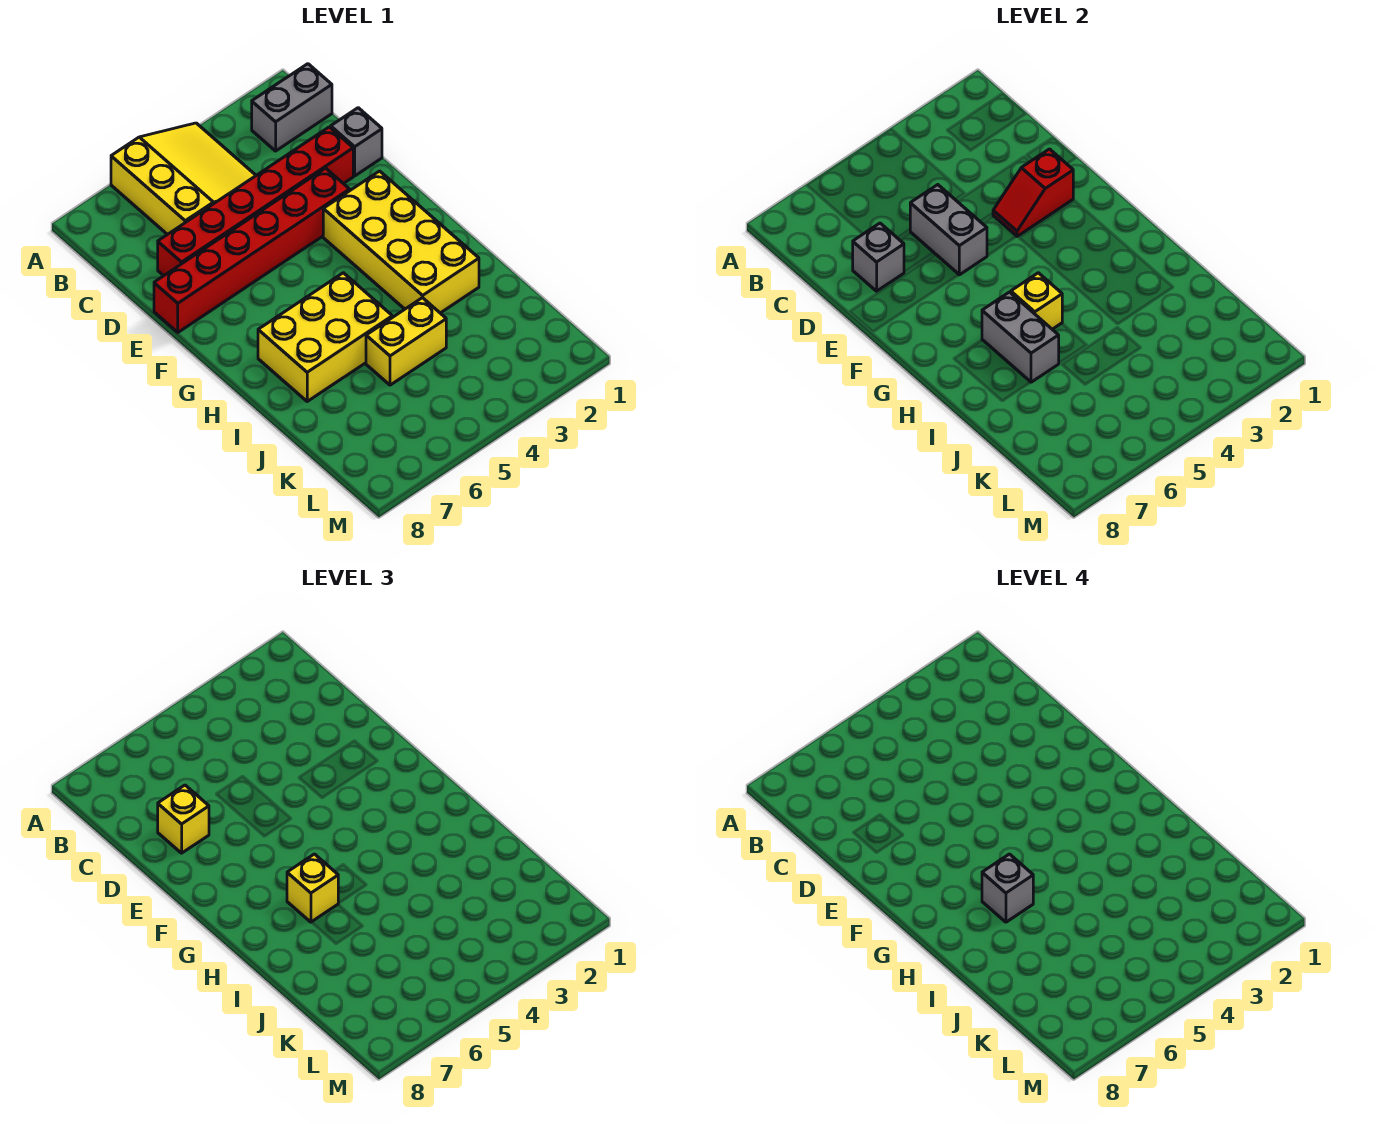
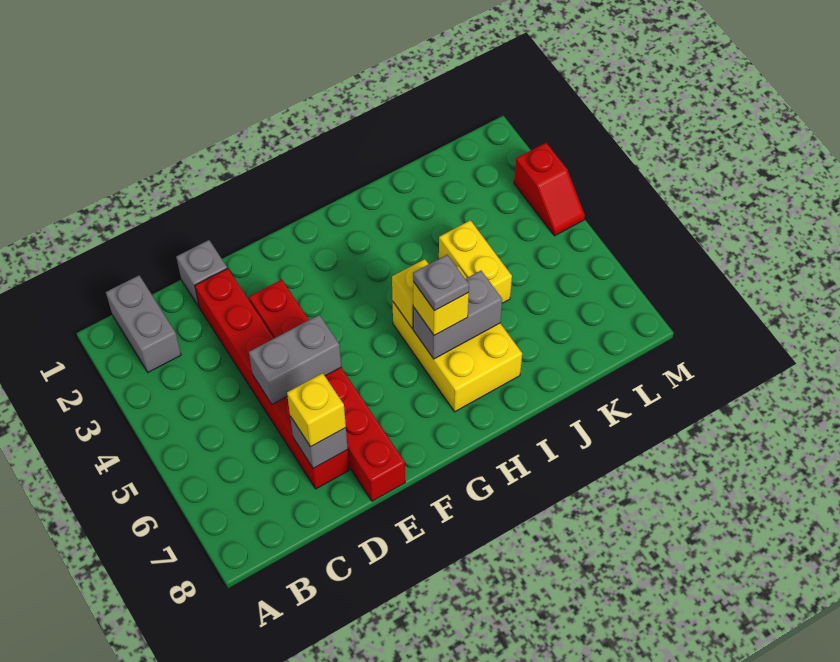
yellow slope A4:C6 level 1 top 6 -> none
red slope E2:E3 level 2 top 2 -> red slope M3:M4 level 1 top 3
yellow brick F2:I3 level 1 -> none
grey brick H6 level 4 -> grey plate H6 level 4

